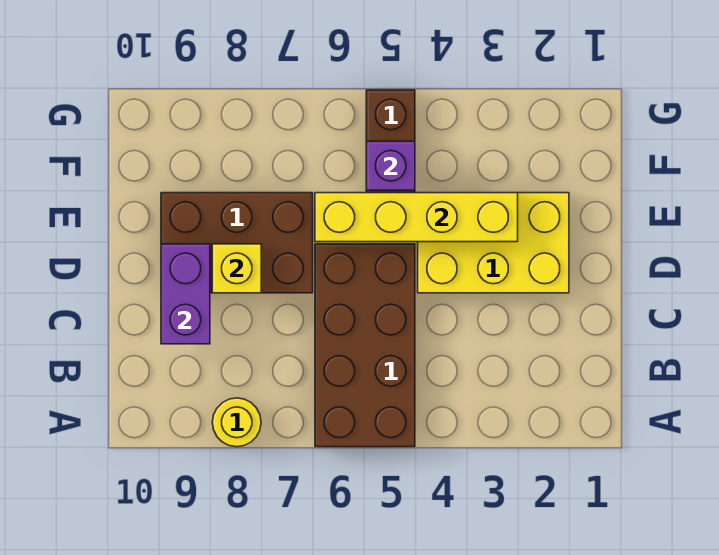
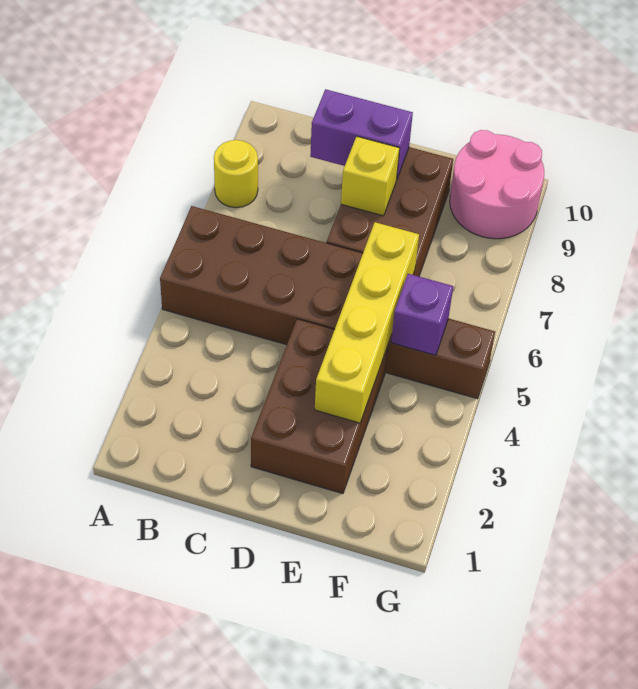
yellow brick D2:E4 level 1 -> brown brick D2:E4 level 1
none -> pink round brick F9:G10 level 1

